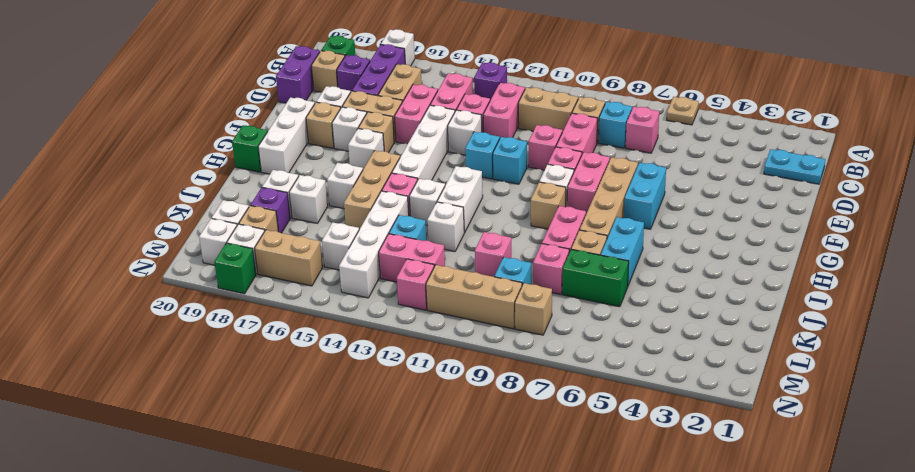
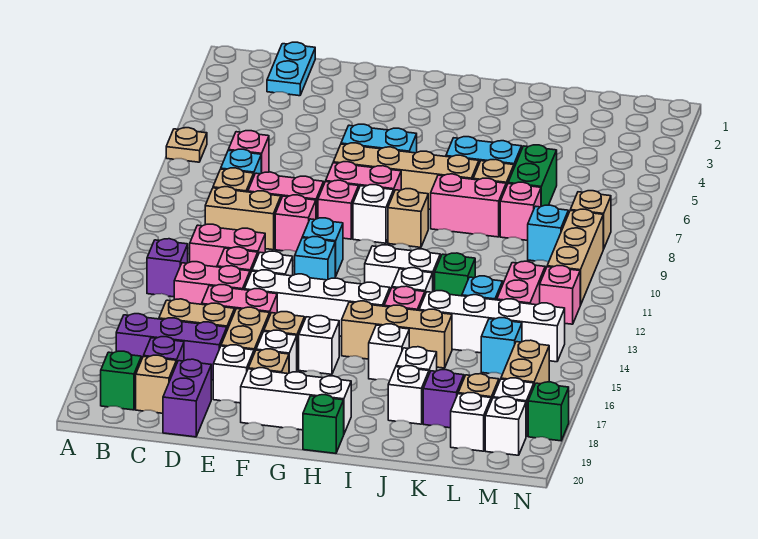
white brick A17 level 1 -> none
tan brick C10:C11 level 1 -> tan brick C10:D10 level 1
purple brick C20:D20 level 1 -> purple brick D19:D20 level 1
white brick J12 level 1 -> green brick J12 level 1
pink brick K10 level 1 -> none
white brick L15 level 1 -> cyan brick L15 level 1

